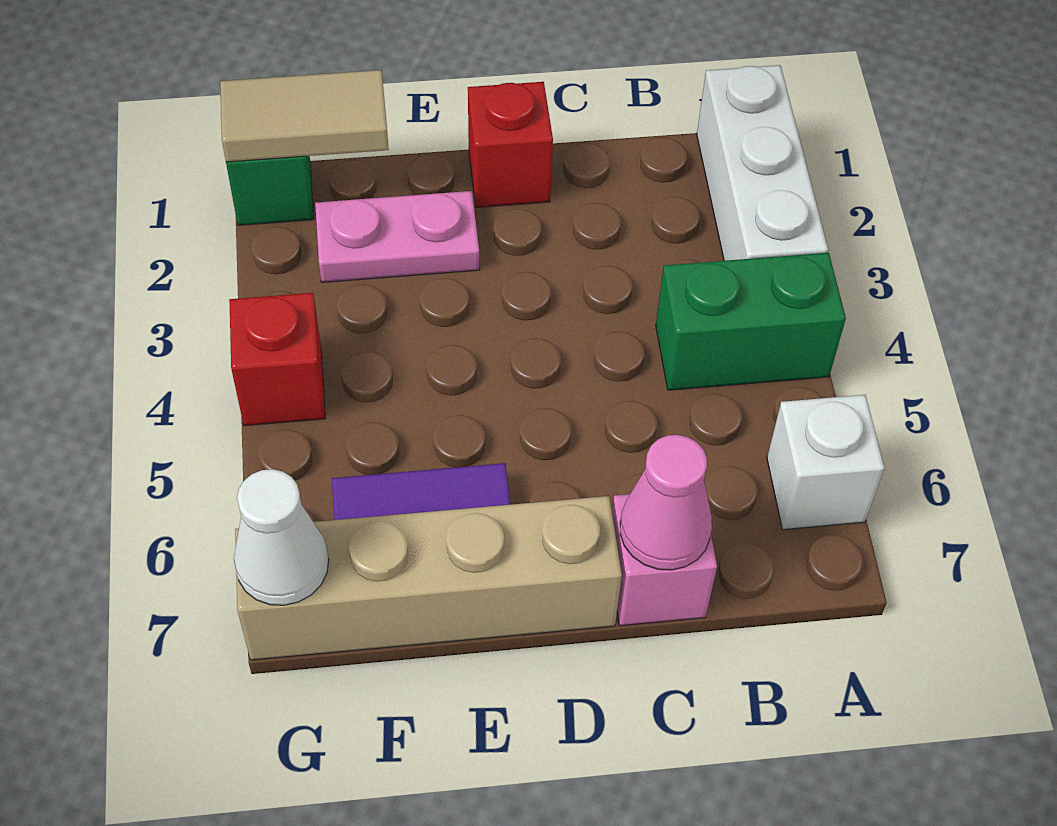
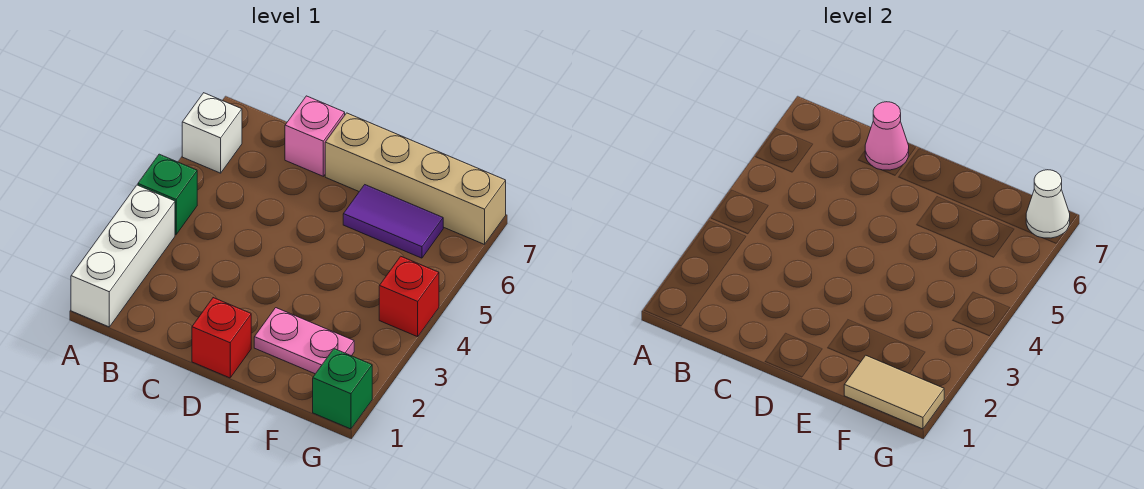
green brick A4:B4 level 1 -> green brick A4 level 1

